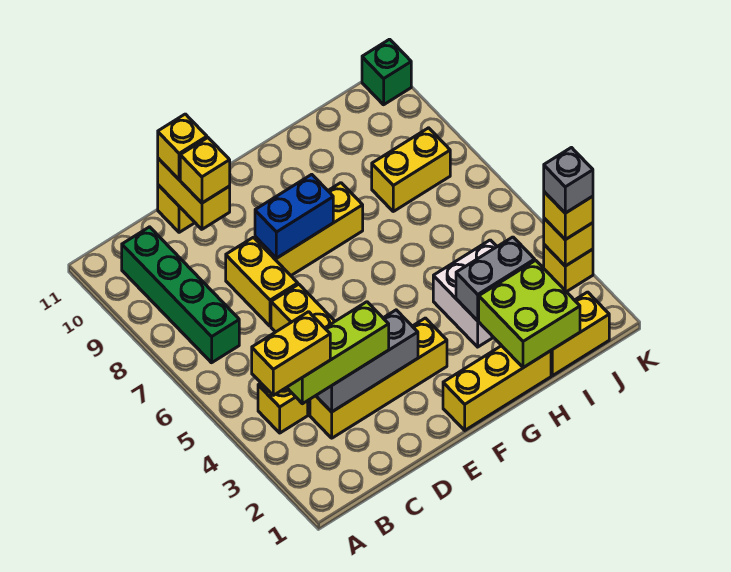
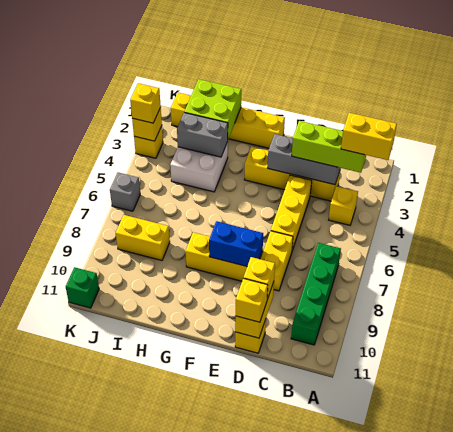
grey brick K3 level 4 -> grey brick K6 level 1

